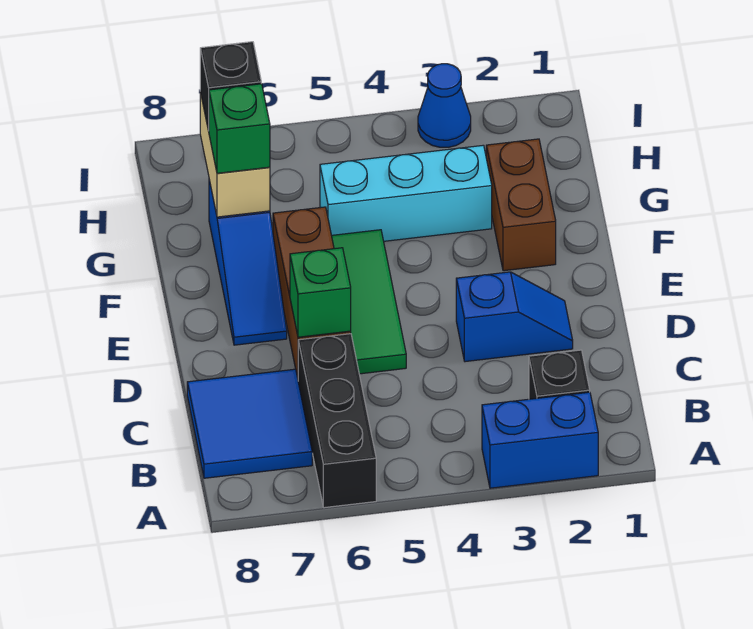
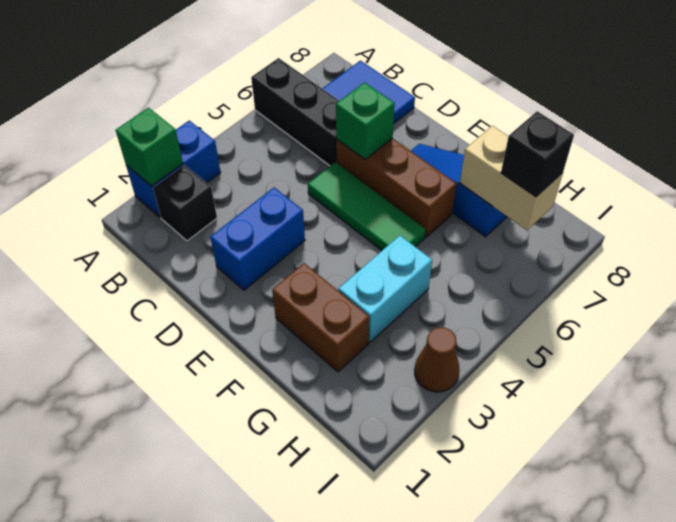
blue slope D2:D3 level 1 top 3 -> blue brick D2:D3 level 1
cyan brick G3:G5 level 1 -> cyan brick G3:G4 level 1
green brick G7 level 3 -> green brick A2 level 2
blue cone I3 level 1 -> brown cone I3 level 1

